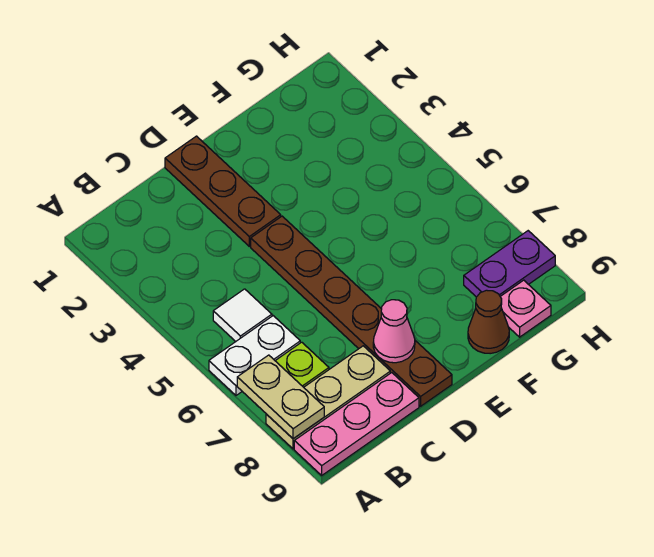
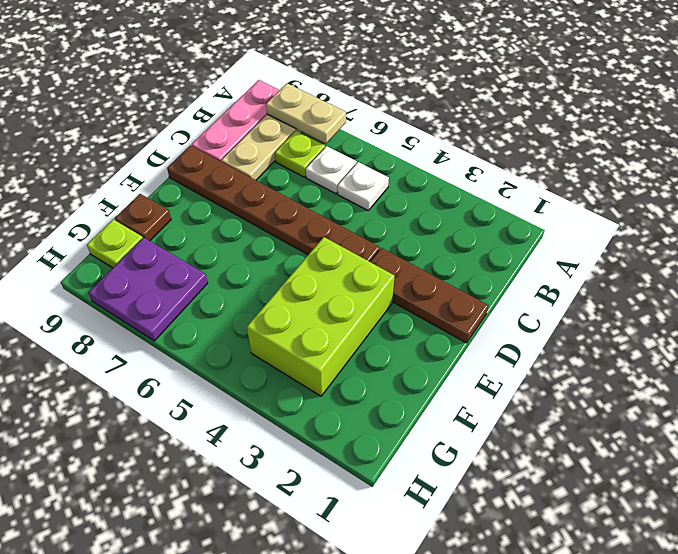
white plate A6:B6 level 1 -> white plate B6 level 1
white tile B5 level 1 -> white plate B5 level 1
pink cone D8 level 2 -> none
none -> lime brick E3:G4 level 1
brown cone F9 level 1 -> brown plate F9 level 1
purple plate G8:H8 level 1 -> purple plate G7:H8 level 1
pink plate G9 level 1 -> lime plate G9 level 1

